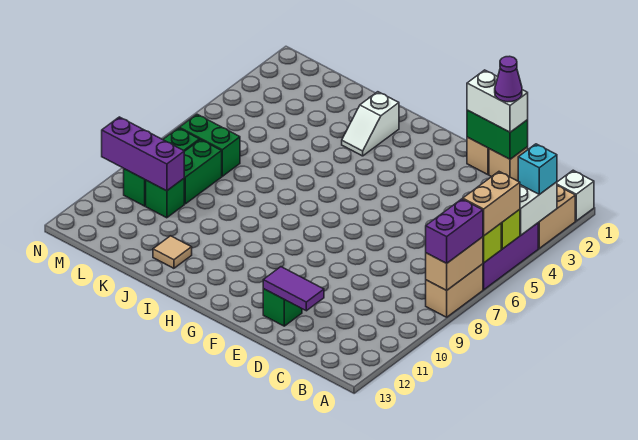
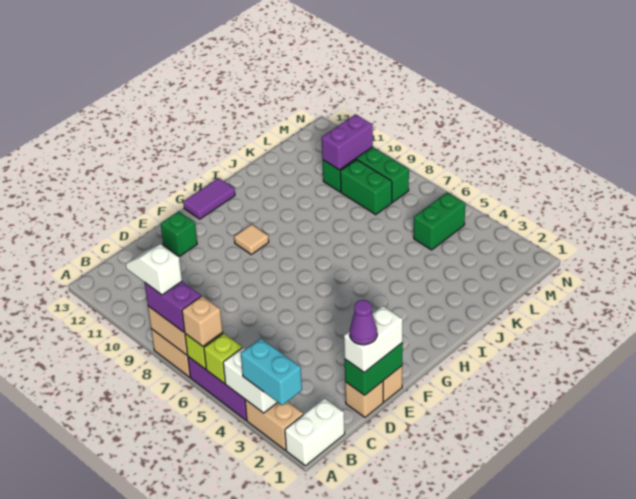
white brick A1 level 1 -> white brick A1:B1 level 1
cyan brick A3 level 3 -> cyan brick A2:A3 level 3
tan brick A5:A6 level 3 -> tan brick A6 level 3
purple tile D12:E12 level 2 -> purple tile G13:H13 level 1
white slope I2:I3 level 1 top 2 -> white slope A8:A9 level 4 top 8
tan tile J12 level 1 -> tan tile G10 level 1
green brick L7:M7 level 1 -> green brick L5:M5 level 1
purple brick L10:N10 level 2 -> purple brick L10:M10 level 2

